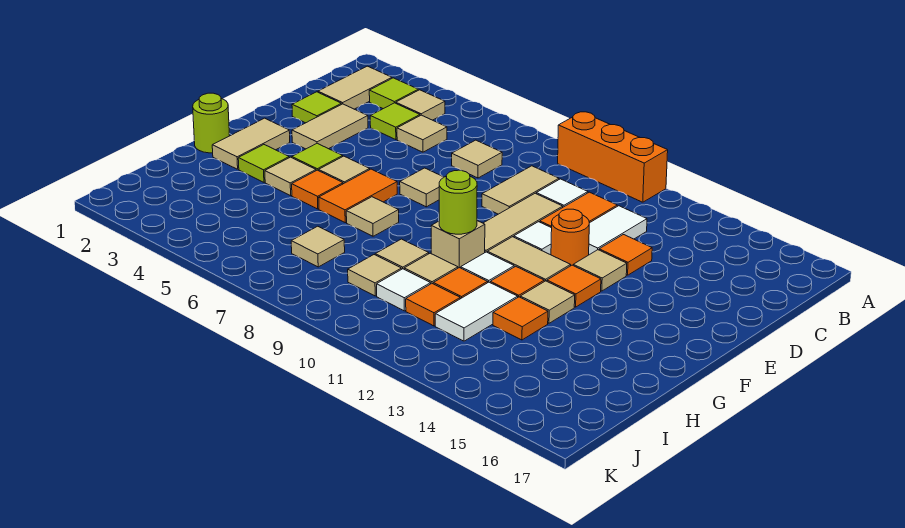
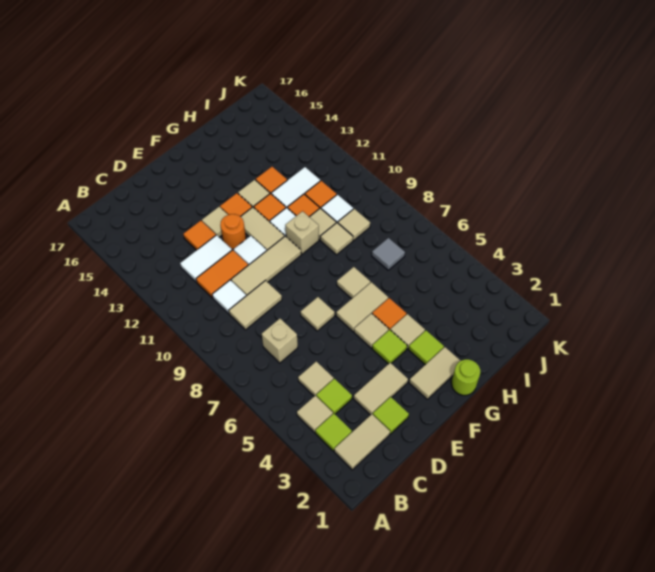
orange brick A9:A11 level 1 -> none
tan tile C7 level 1 -> tan brick C7 level 1
orange tile F6:G6 level 1 -> tan tile F6:G6 level 1
lime round brick G10 level 2 -> none
tan tile I7 level 1 -> grey tile I7 level 1

